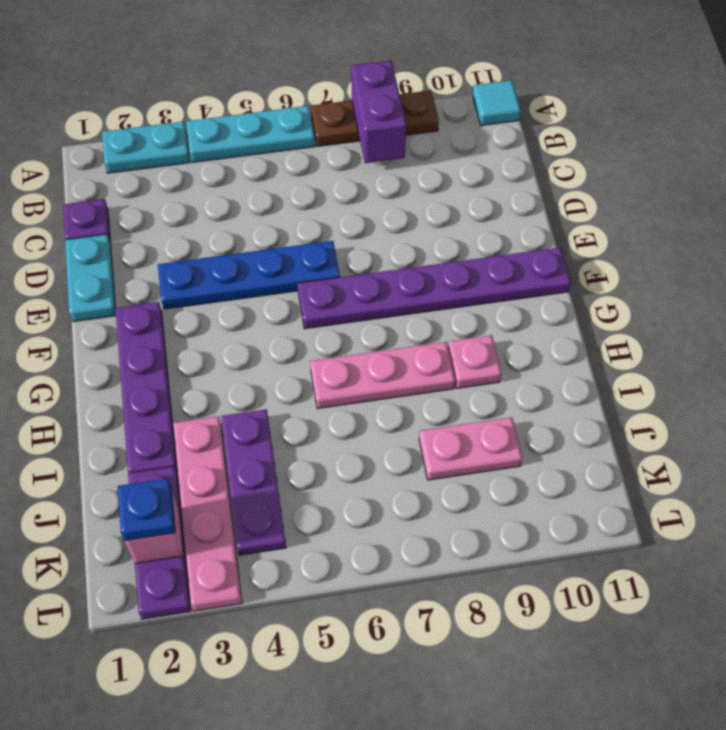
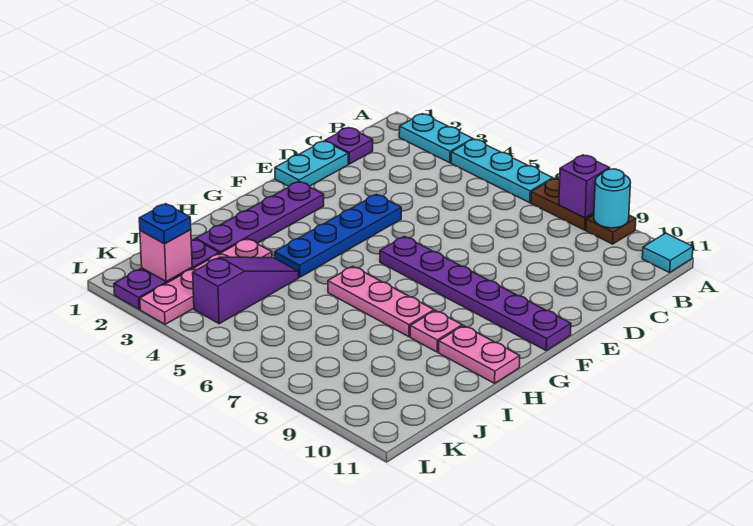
purple brick A8:B8 level 2 -> purple brick A8 level 2
none -> cyan round brick A9 level 2
blue plate E3:E6 level 1 -> blue plate E4:H4 level 1
purple plate I4:K4 level 1 -> purple slope I4:K4 level 1 top K
pink plate J8:J9 level 1 -> pink plate H10:H11 level 1

